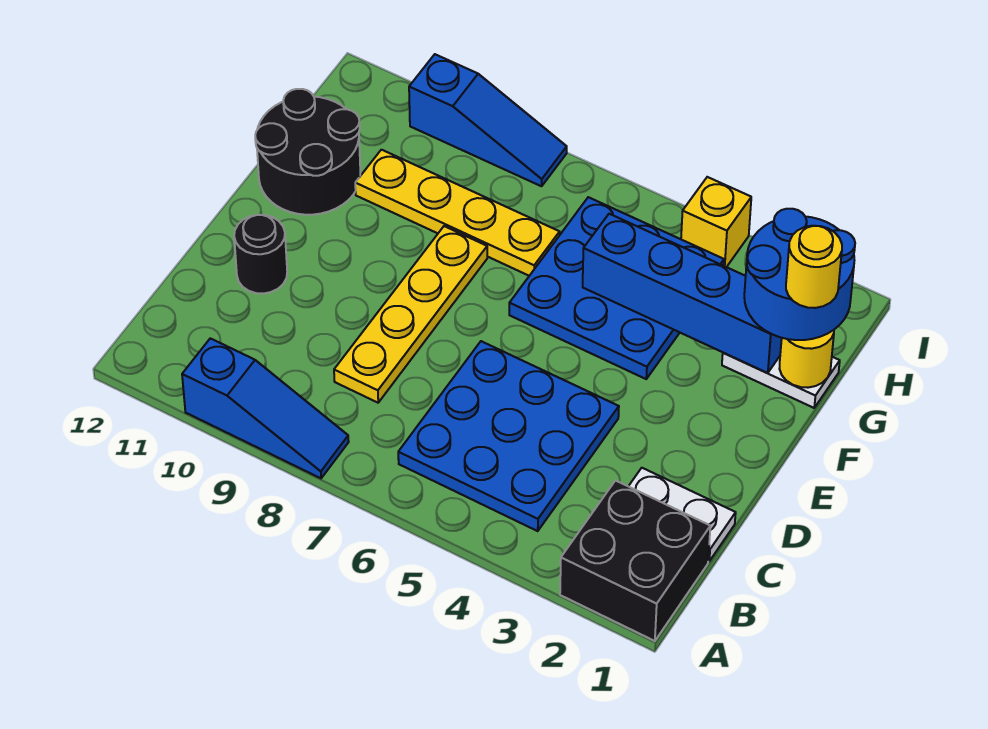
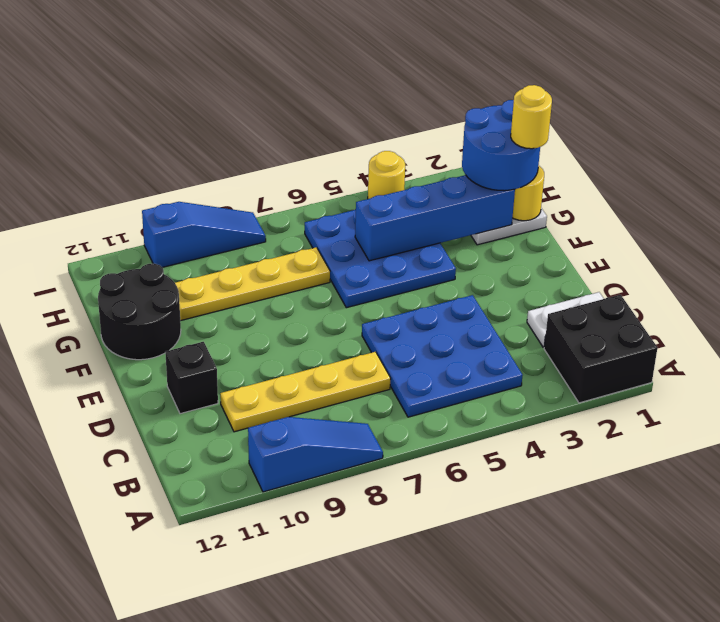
yellow plate C8:F8 level 1 -> yellow plate C7:C10 level 1
black round brick D11 level 1 -> black brick D11 level 1
yellow brick I4 level 1 -> yellow round brick I4 level 1

